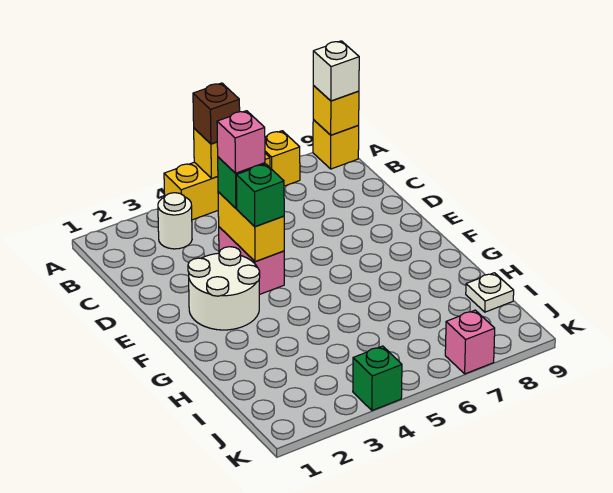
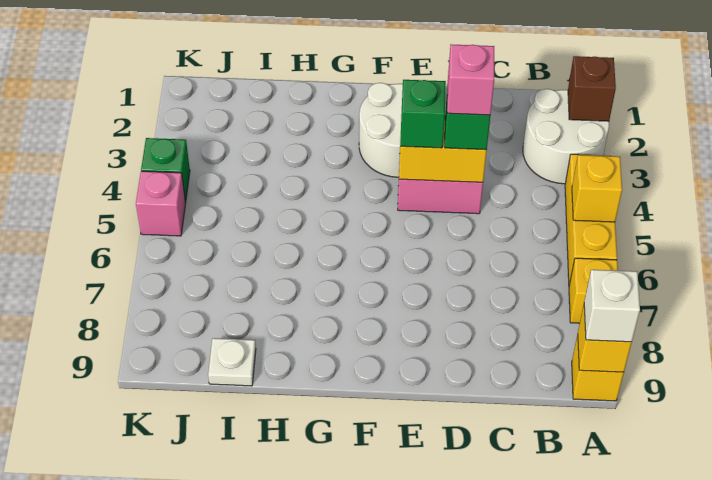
brown brick A5 level 3 -> brown brick A2 level 2
white round brick B3 level 1 -> white round brick A2:B3 level 1
pink brick K7 level 1 -> pink brick K5 level 1

